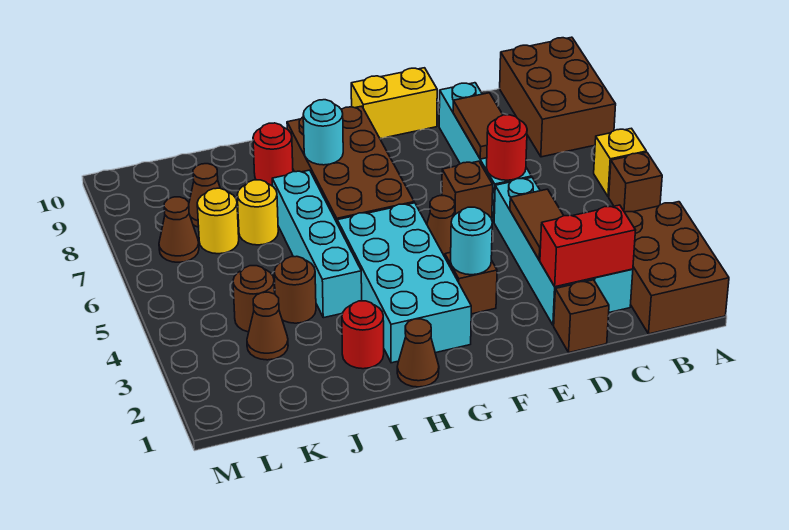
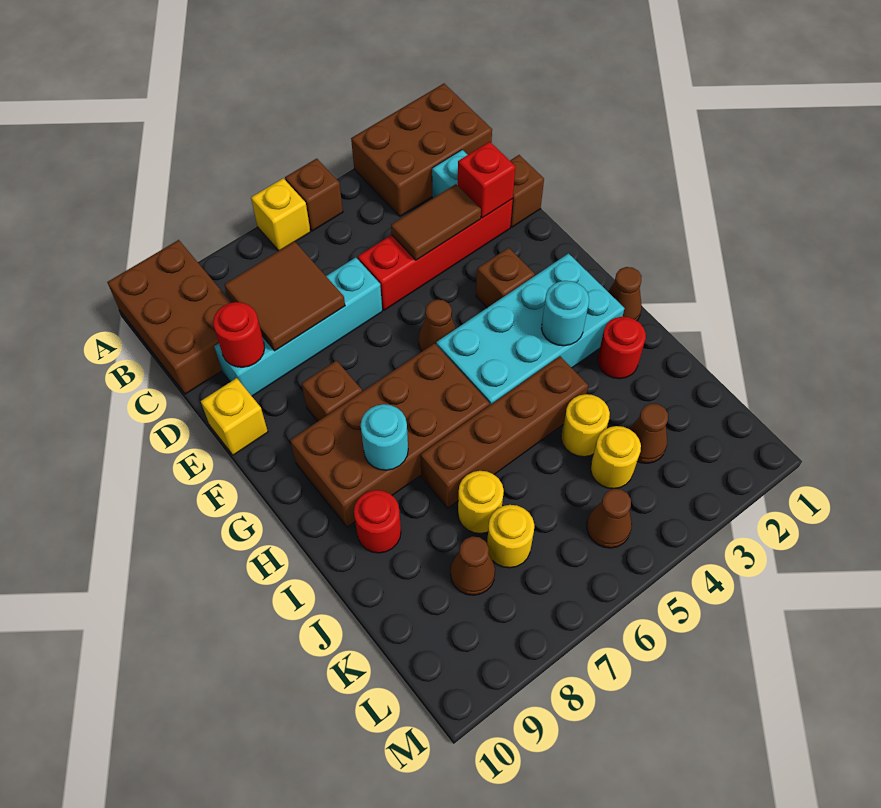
brown brick A8:B10 level 1 -> brown brick A9:C10 level 1
red brick C2:D2 level 2 -> red brick D2 level 2
cyan brick D2:D5 level 1 -> red brick D2:D5 level 1
red round brick D6 level 2 -> red round brick D9 level 2
brown tile D7:D8 level 2 -> brown tile C7:D8 level 2
brown brick E6 level 1 -> brown brick F8 level 1
yellow brick E10:F10 level 1 -> yellow brick E10 level 1
cyan round brick F3 level 2 -> cyan round brick H3 level 2
cyan brick I4:I7 level 1 -> brown brick I4:I7 level 1
brown round brick J4 level 1 -> yellow round brick J4 level 1
brown round brick K4 level 1 -> yellow round brick K4 level 1
brown cone L7 level 1 -> brown cone L5 level 1

